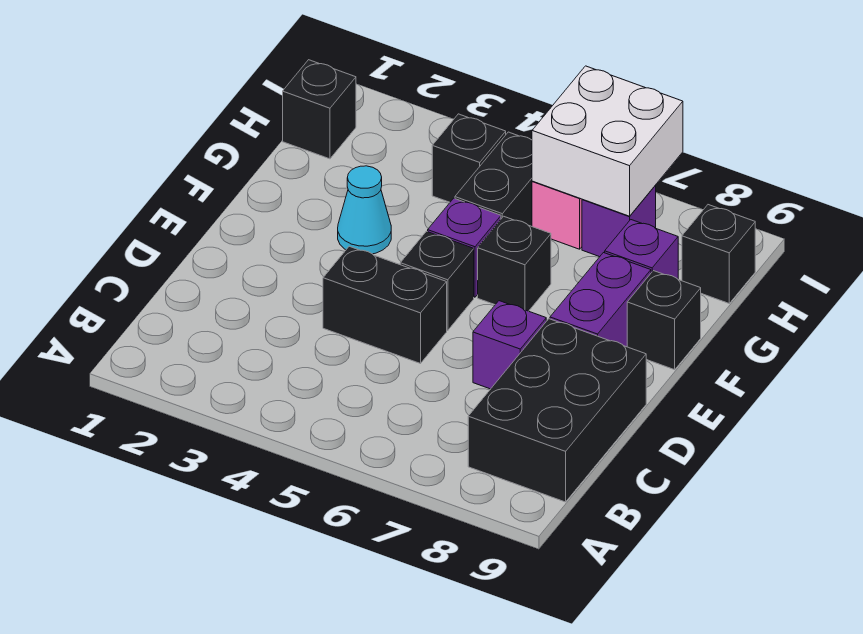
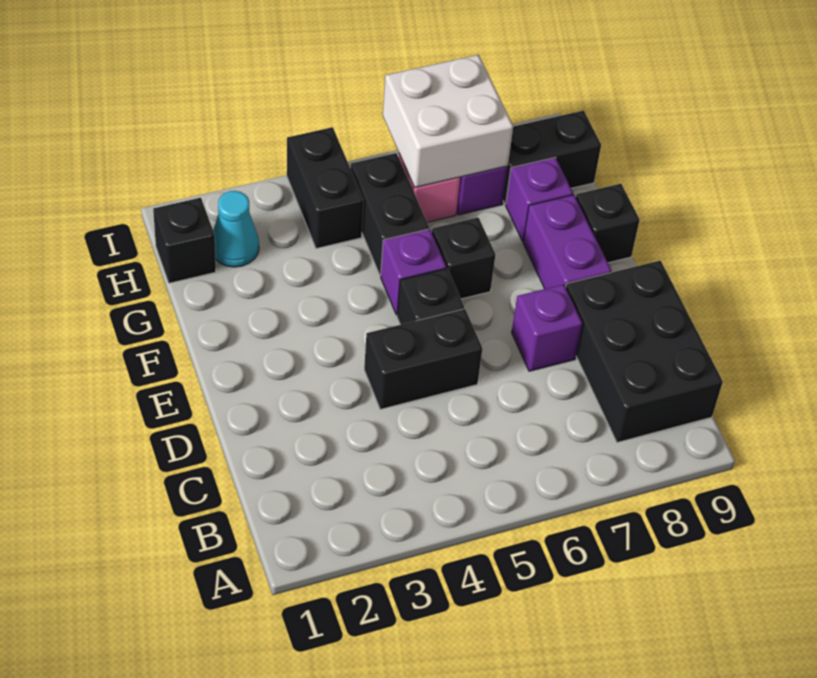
cyan cone F3 level 1 -> cyan cone H2 level 1
black brick H4 level 1 -> black brick H4:I4 level 1
black brick H9 level 1 -> black brick H8:H9 level 1

